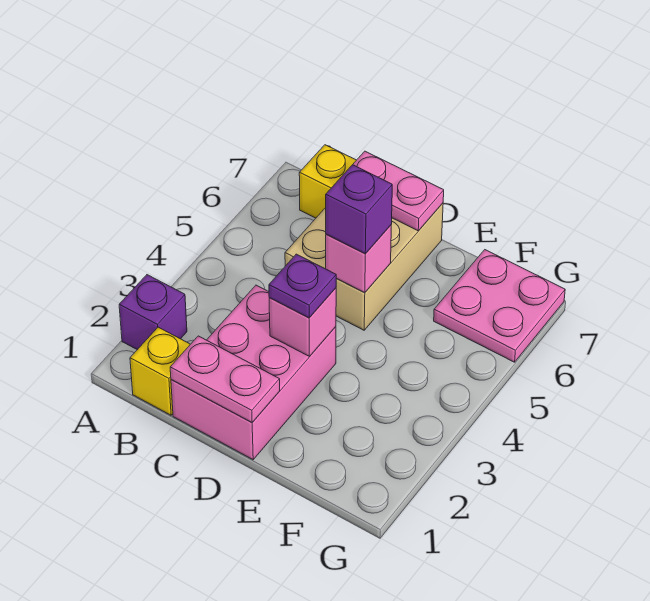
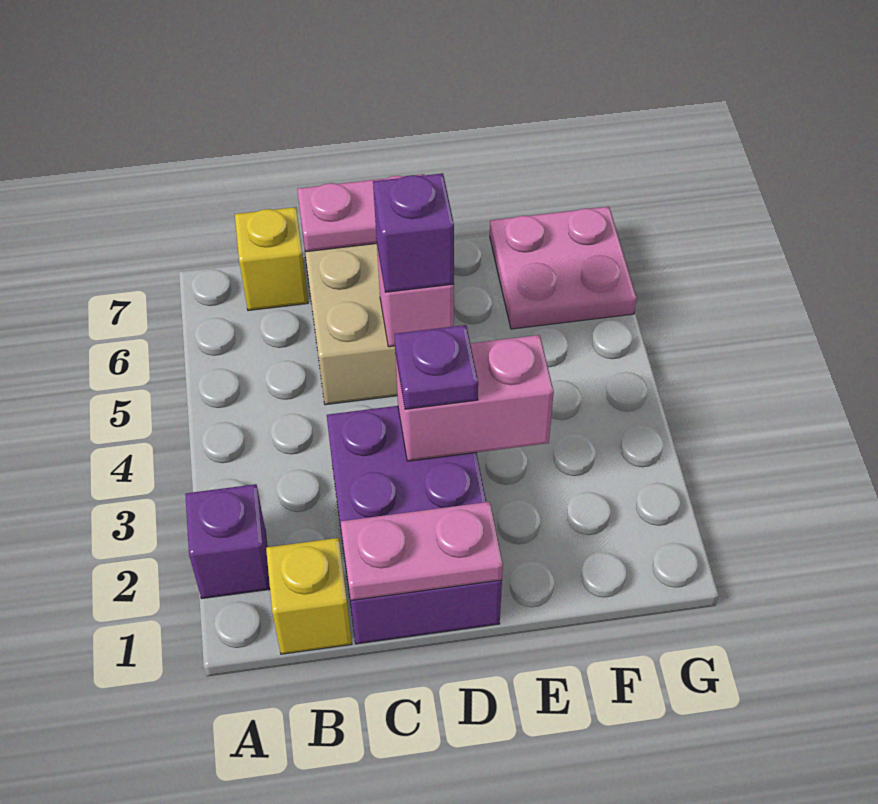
pink brick C1:D3 level 1 -> purple brick C1:D3 level 1
pink brick D3 level 2 -> pink brick D3:E3 level 2

